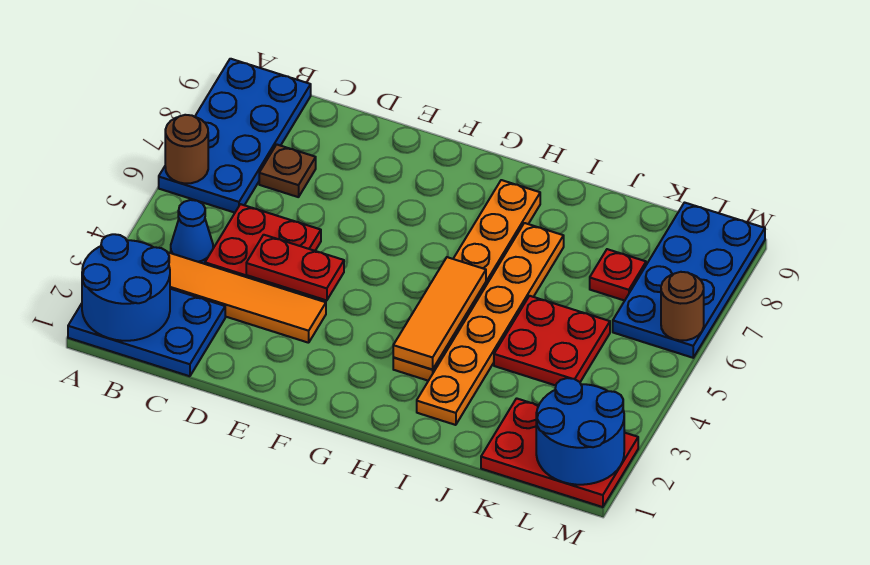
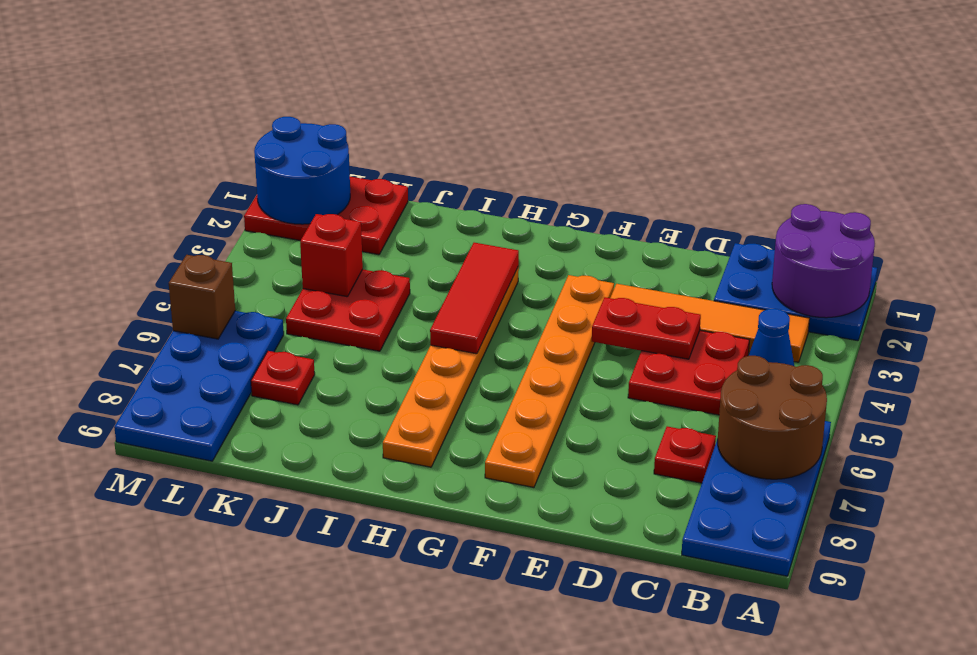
blue round brick A1:B2 level 2 -> purple round brick A1:B2 level 2
brown round brick A6 level 2 -> brown round brick A6:B7 level 2
brown plate C7 level 1 -> red plate C7 level 1
orange tile H3:H5 level 2 -> red tile H3:H5 level 2
orange plate I2:I7 level 1 -> orange plate F3:F8 level 1
none -> red brick K4 level 2
brown round brick M6 level 2 -> brown brick M6 level 2

